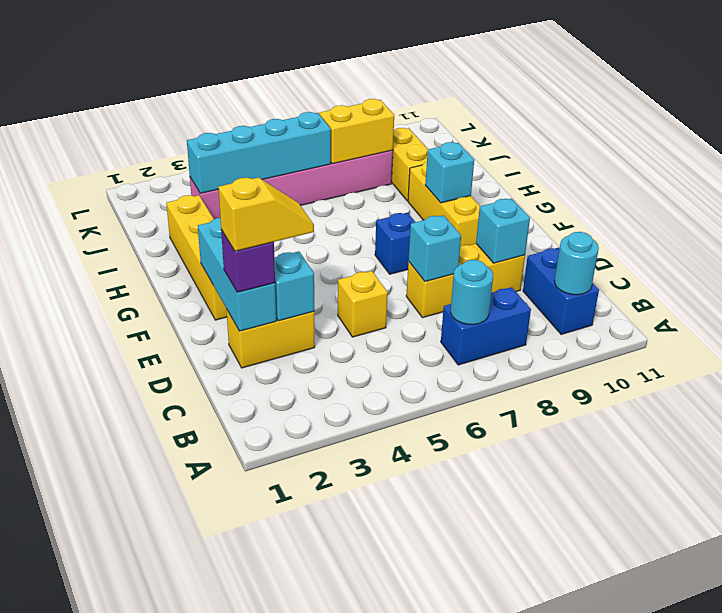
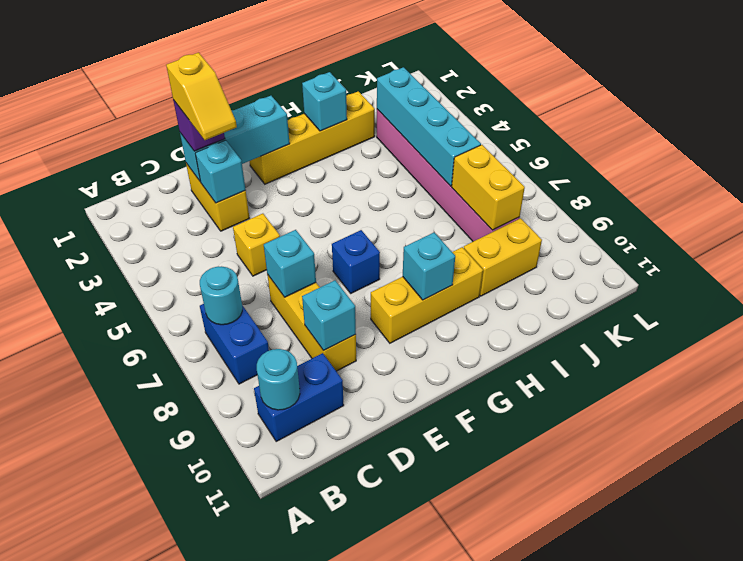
none -> cyan brick H2 level 2

